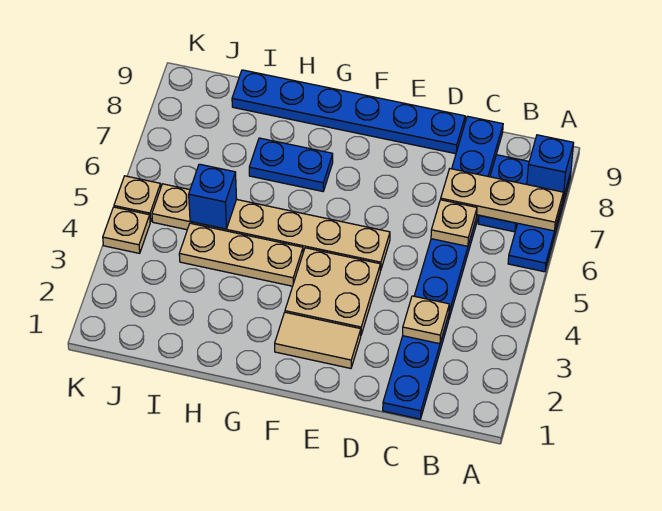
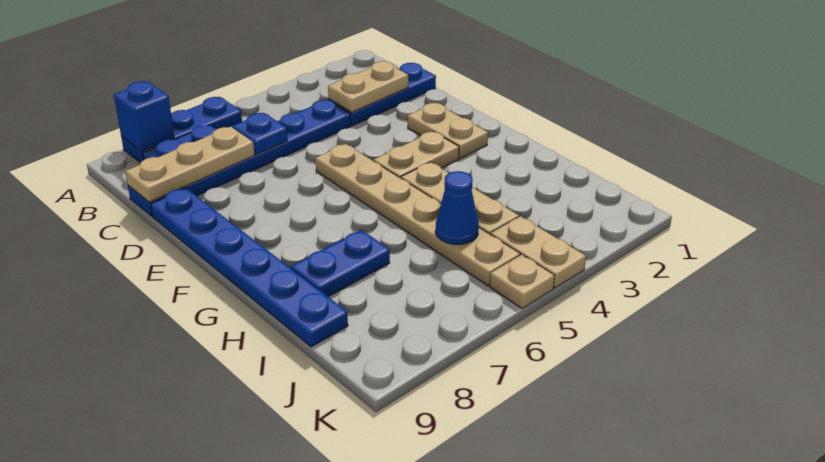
tan plate A7:C7 level 2 -> tan plate C7:C9 level 2
tan plate C3 level 2 -> tan plate C2:C3 level 2
tan plate C6 level 2 -> blue plate C6 level 2
tan tile E2:F2 level 1 -> tan plate E2:F2 level 1
tan plate E3:F4 level 1 -> tan plate F3:F4 level 1
blue plate G7:H7 level 1 -> blue plate H7:H8 level 1
blue brick I5 level 2 -> blue cone I5 level 2
tan plate K4 level 1 -> tan plate J4:K4 level 1

